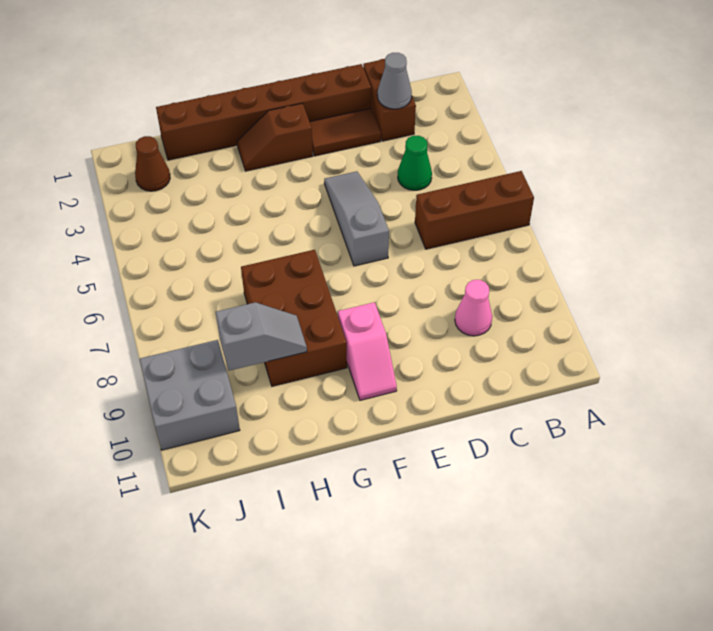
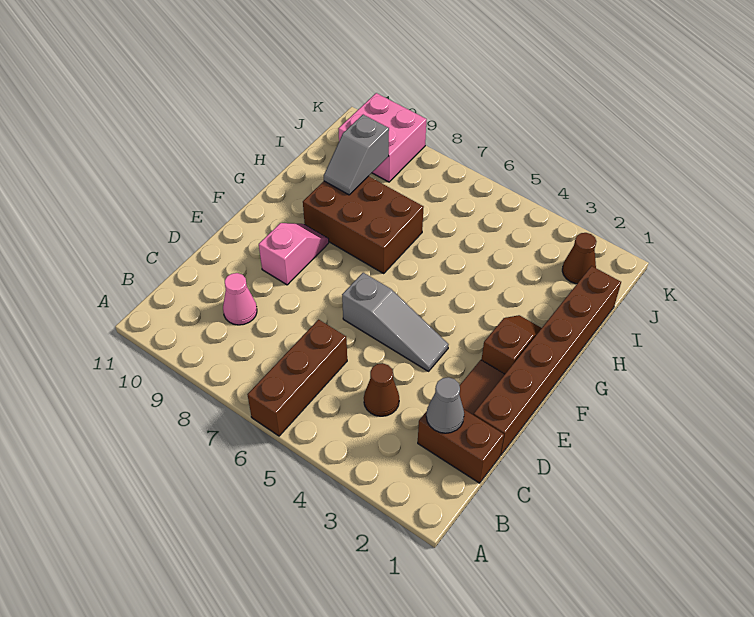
green cone C4 level 1 -> brown cone C4 level 1
pink slope F9:F10 level 1 top 9 -> pink slope E9:F9 level 1 top E
grey brick J9:K10 level 1 -> pink brick J9:K10 level 1

